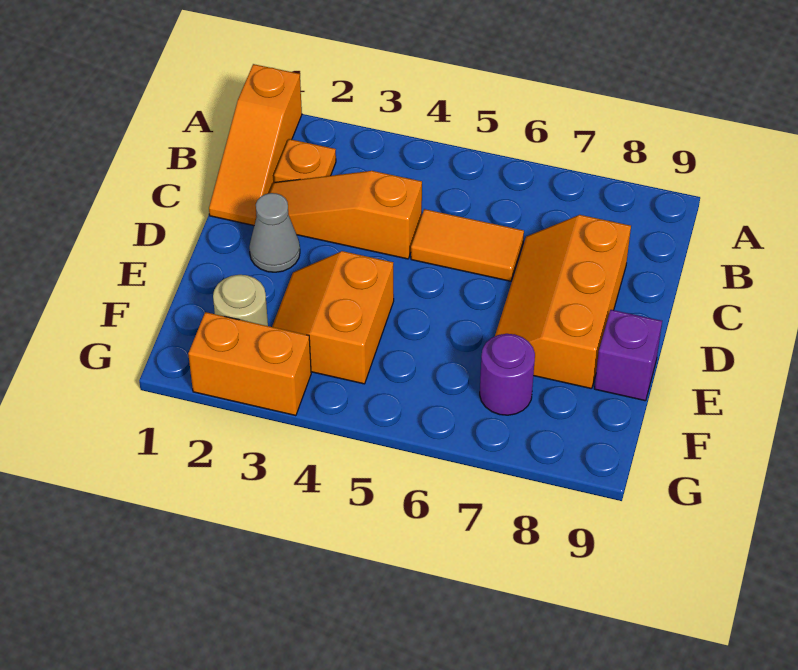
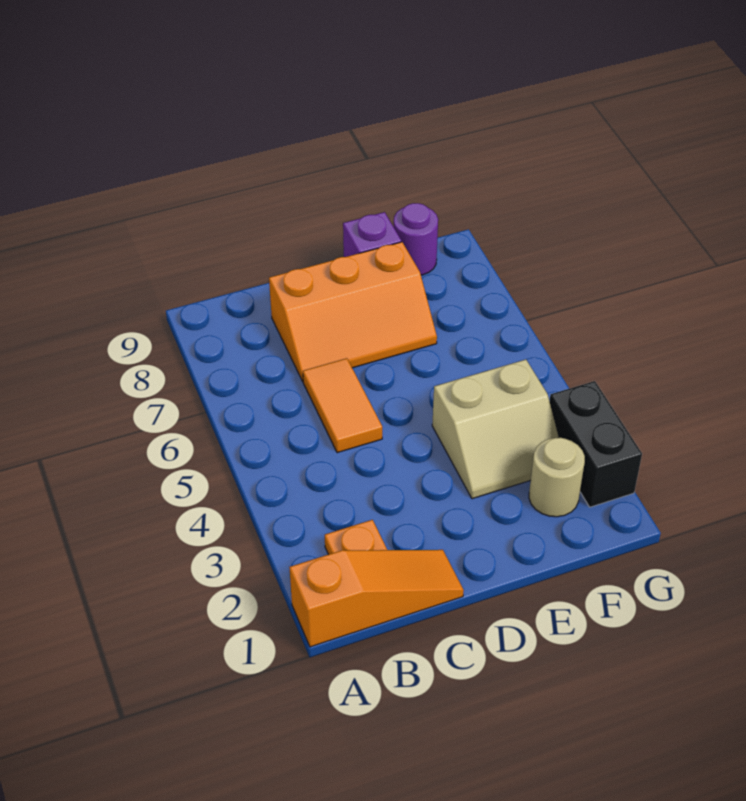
orange slope C2:C4 level 1 top 4 -> none
grey cone D2 level 1 -> none
orange slope E3:F4 level 1 top 4 -> tan slope E3:F4 level 1 top 4
purple round brick F7 level 1 -> purple round brick F9 level 1
orange brick G2:G3 level 1 -> black brick G2:G3 level 1

